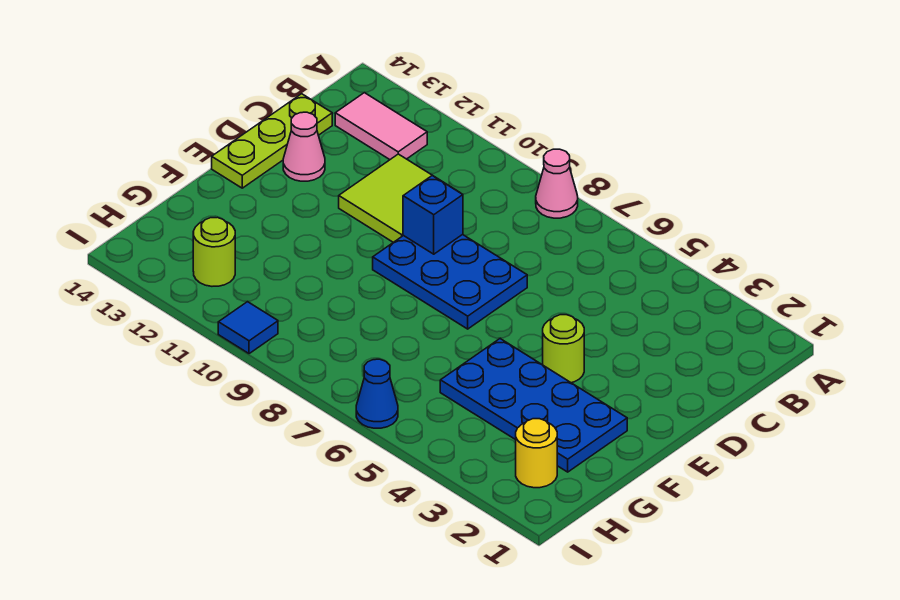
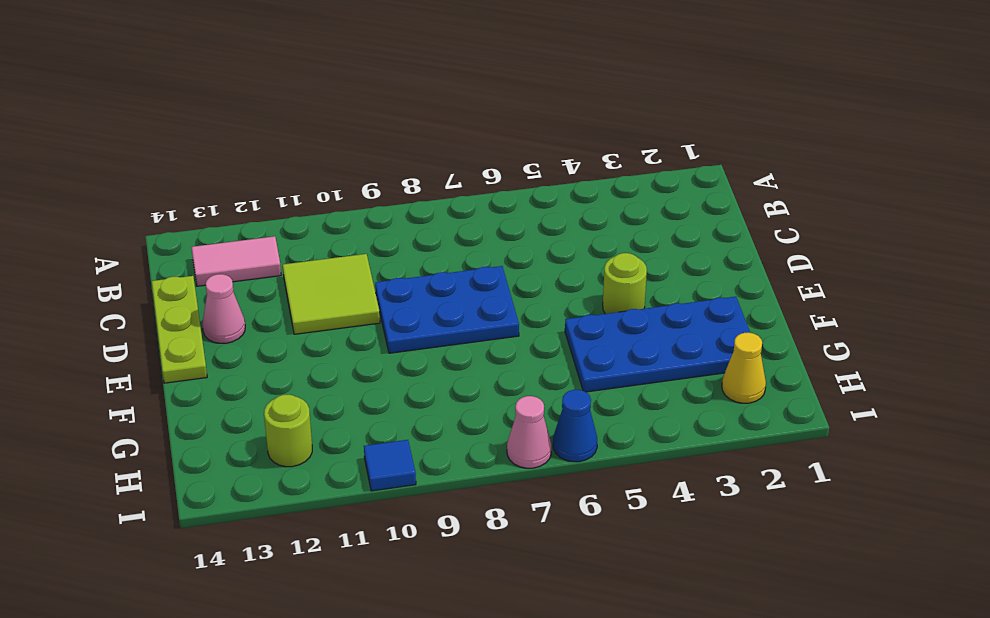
pink cone A8 level 1 -> pink cone I7 level 1
blue brick D9 level 2 -> none
yellow round brick H2 level 1 -> yellow cone H2 level 1

